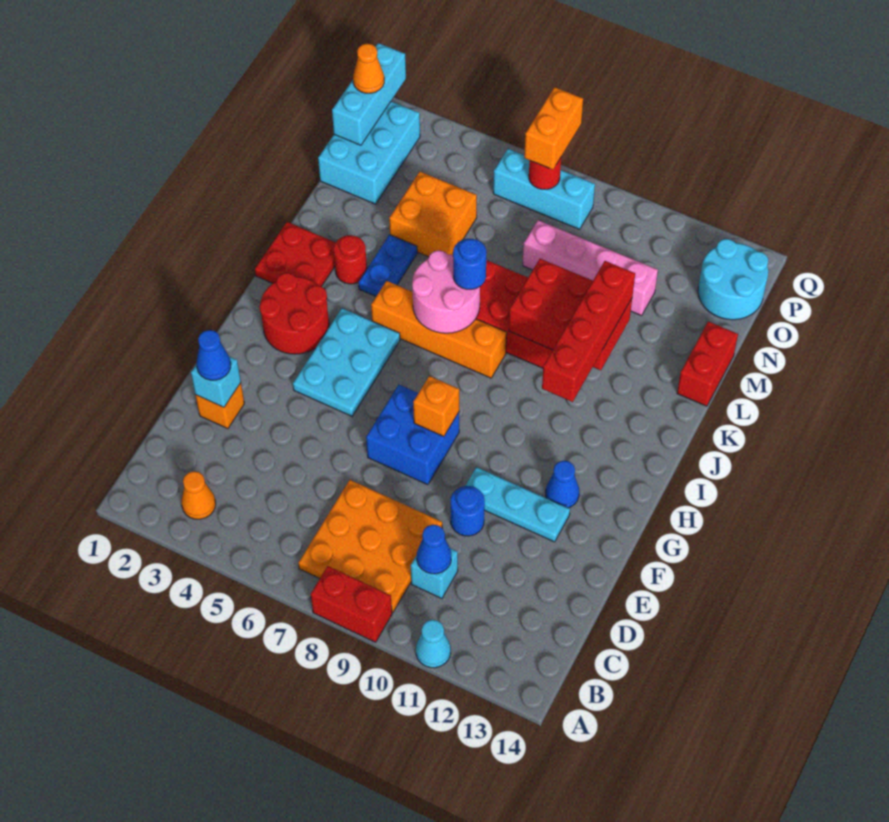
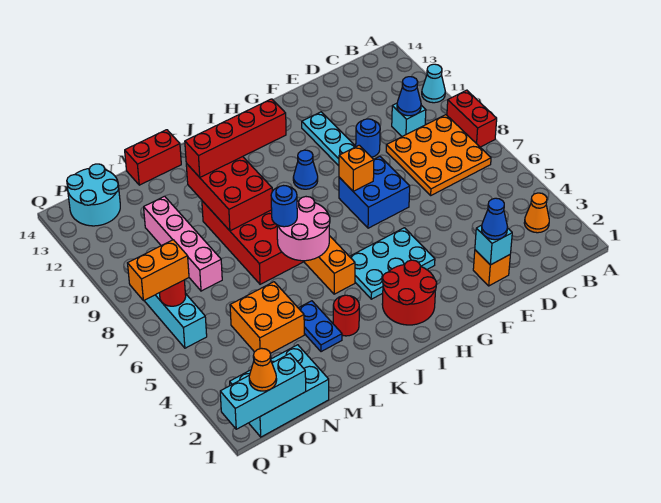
blue cone G12 level 1 -> blue cone H10 level 1
red plate J1:K2 level 1 -> none
blue plate K4:L4 level 1 -> blue plate L3:L4 level 1

